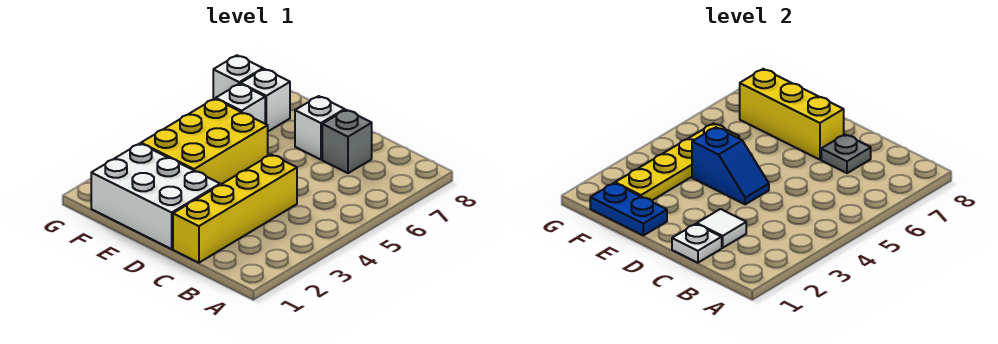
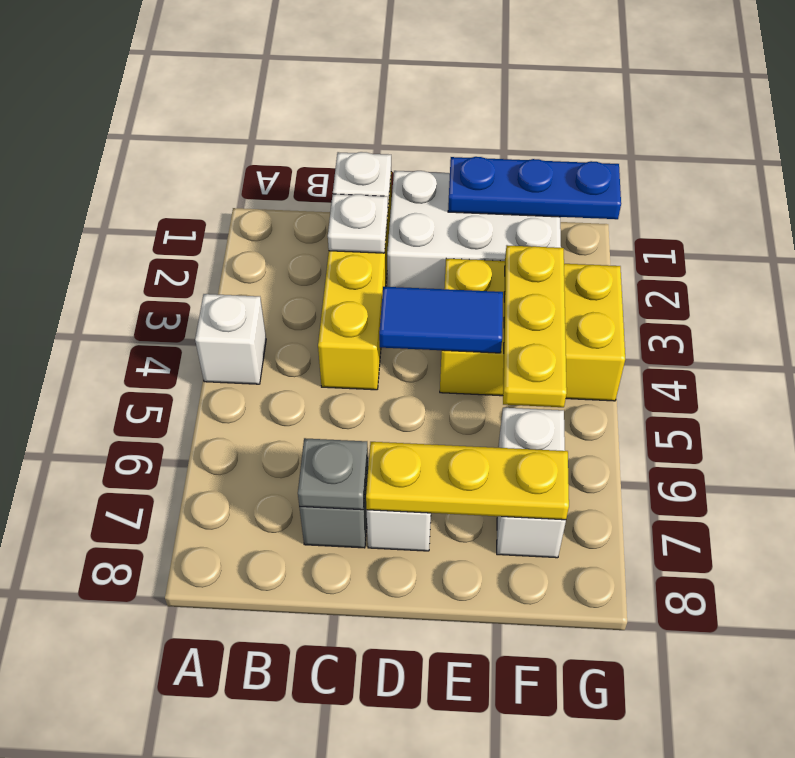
white tile C2 level 2 -> white plate C2 level 2
blue slope D4:E4 level 2 top E -> blue tile D4:E4 level 2
yellow brick D7:F7 level 2 -> yellow plate D7:F7 level 2
blue plate E1:F1 level 2 -> blue plate E1:G1 level 2
yellow brick E3:F5 level 1 -> yellow brick E3:G4 level 1
yellow plate F2:F5 level 2 -> yellow plate F3:F5 level 2
white brick G7 level 1 -> white brick A4 level 1

